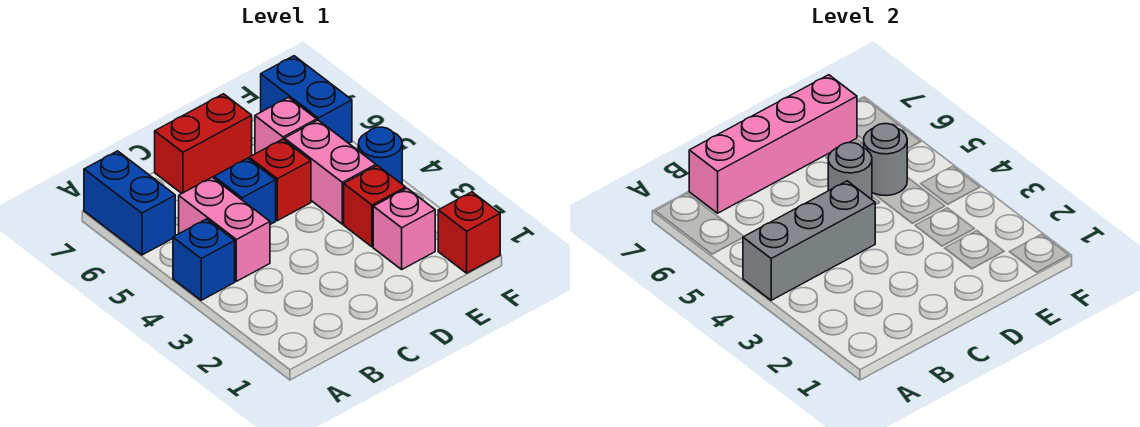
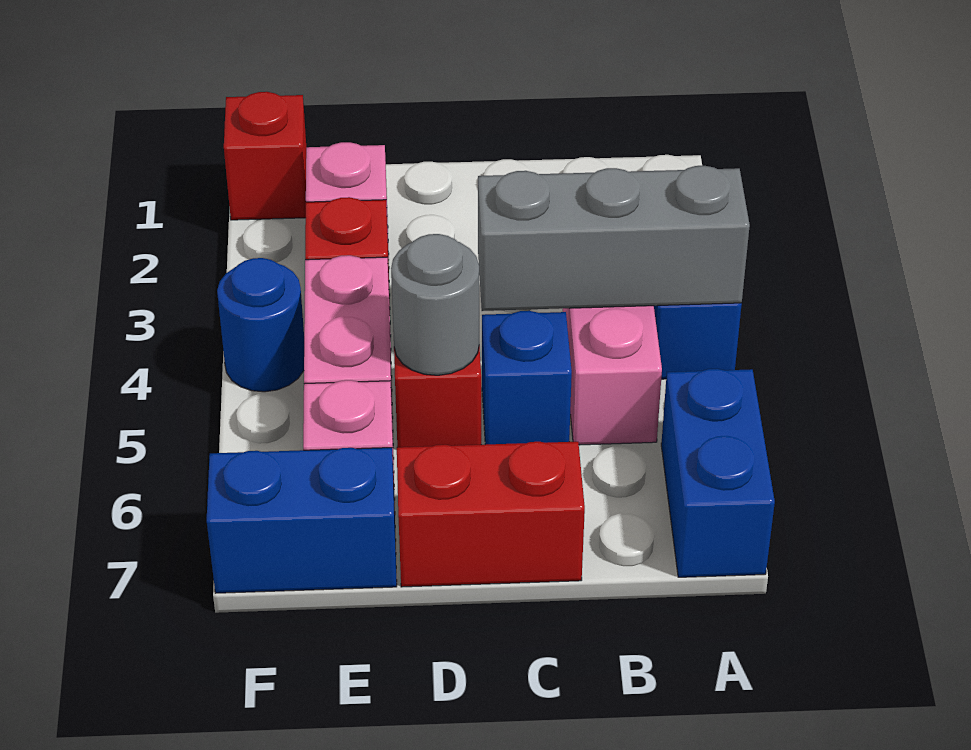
pink brick B7:E7 level 2 -> none
grey round brick E5 level 2 -> none
blue brick F6:F7 level 1 -> blue brick E7:F7 level 1

